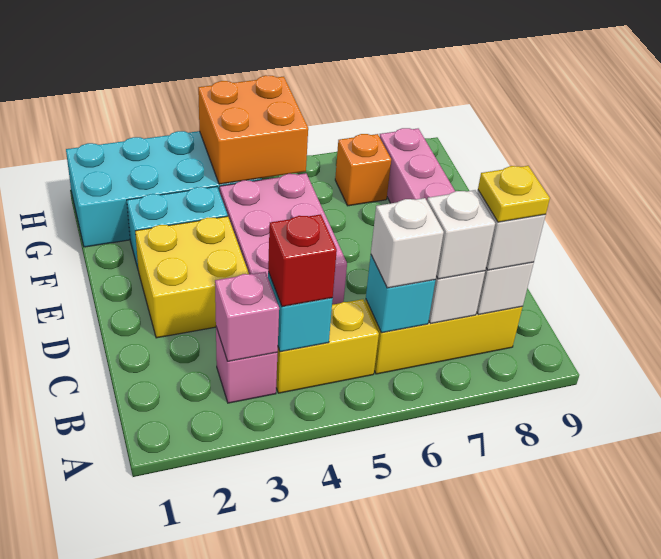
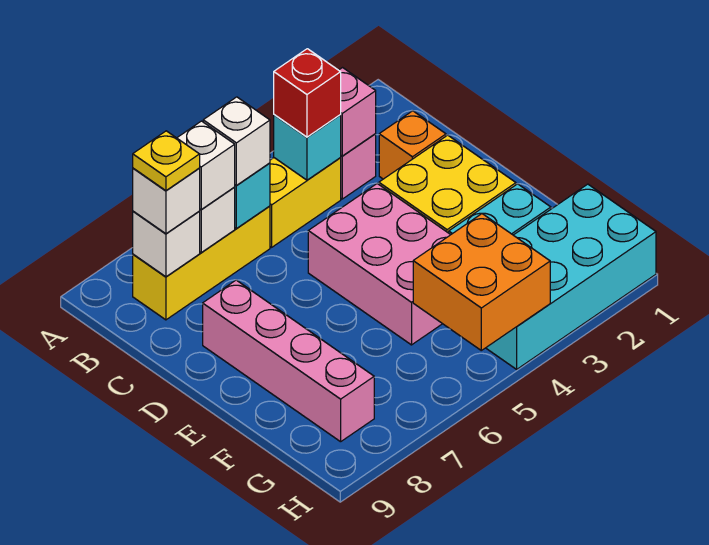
orange brick G7 level 1 -> orange brick C2 level 1

